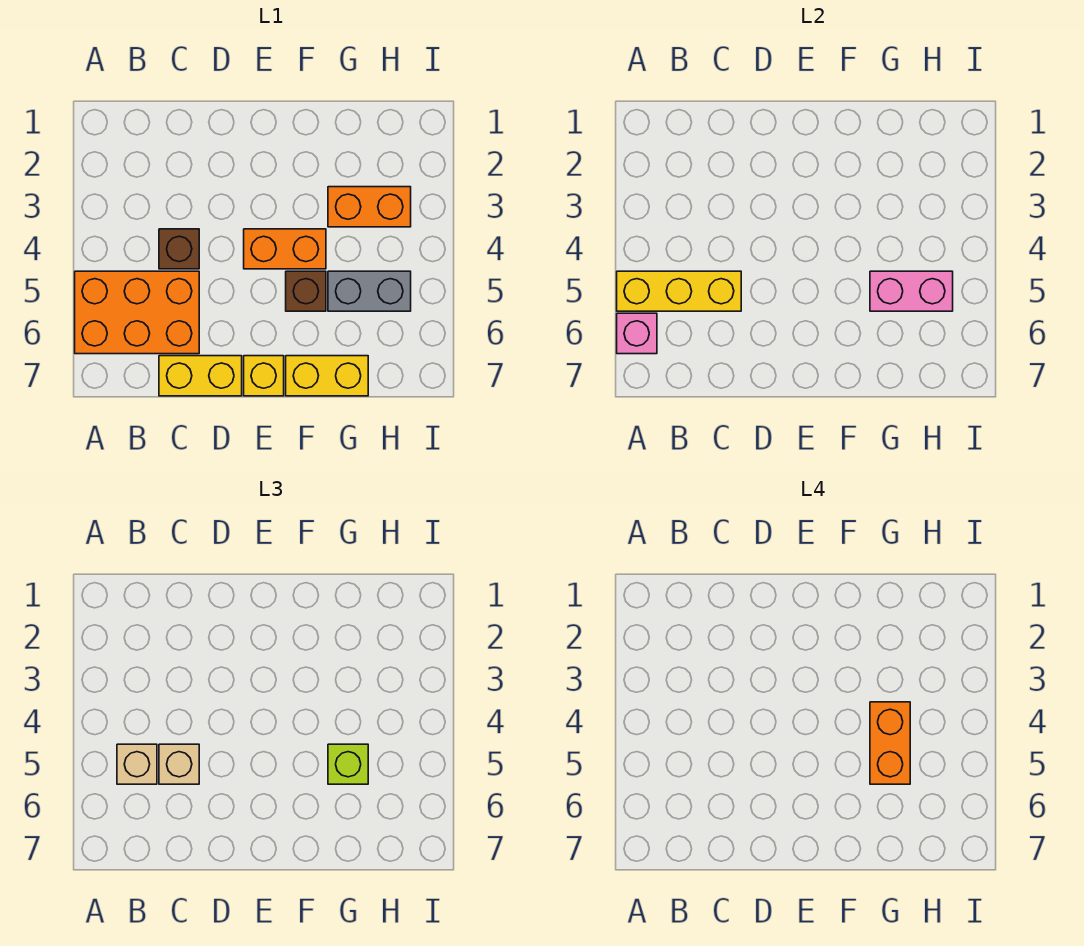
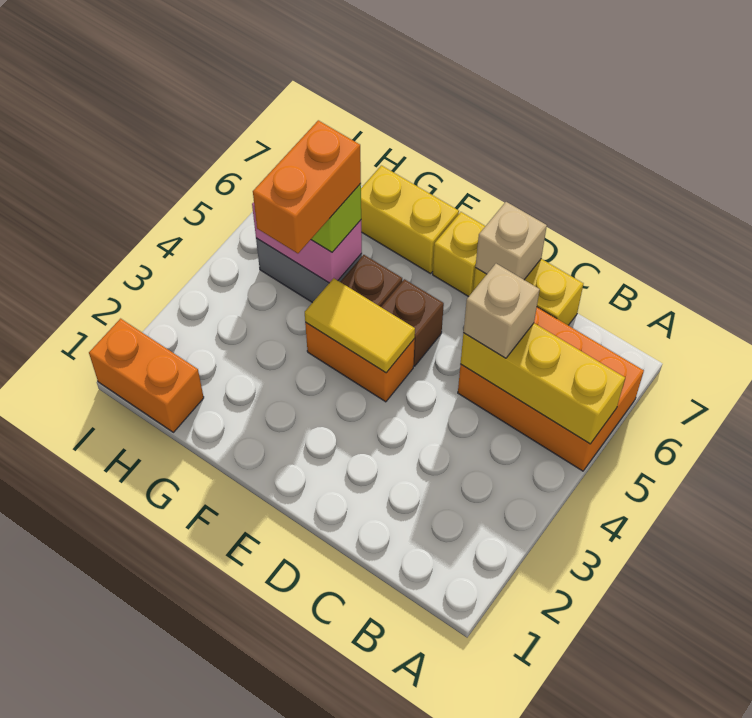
pink brick A6 level 2 -> none
tan brick B5 level 3 -> tan brick D7 level 2
brown brick C4 level 1 -> brown brick E5 level 1
none -> yellow tile E4:F4 level 2
orange brick G3:H3 level 1 -> orange brick H1:I1 level 1

